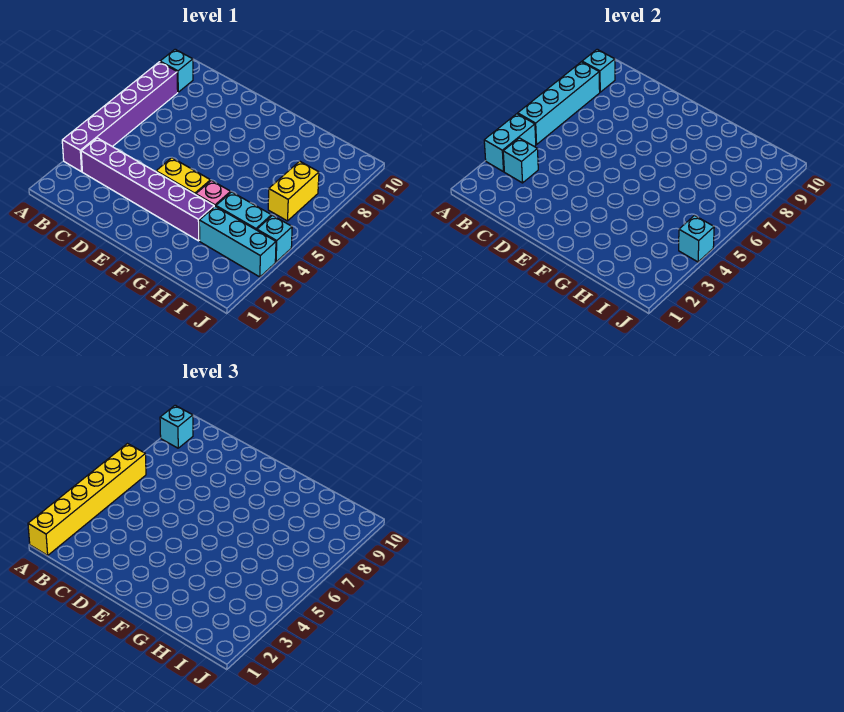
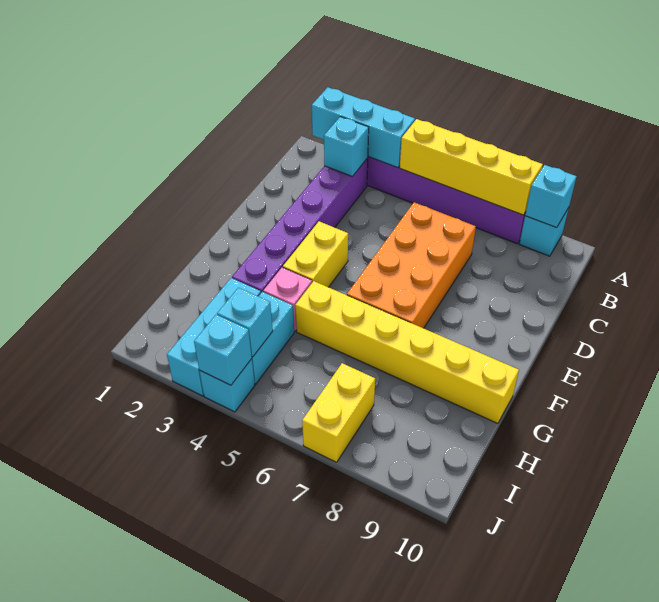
yellow brick A1:A6 level 3 -> yellow brick G5:G10 level 1
cyan brick A3:A4 level 2 -> cyan brick A2:A4 level 2
cyan brick A5:A8 level 2 -> yellow brick A5:A8 level 2
cyan brick A9 level 3 -> cyan brick I4 level 2
none -> orange brick C6:F7 level 1
yellow brick I6:I7 level 1 -> yellow brick I7:J7 level 1

